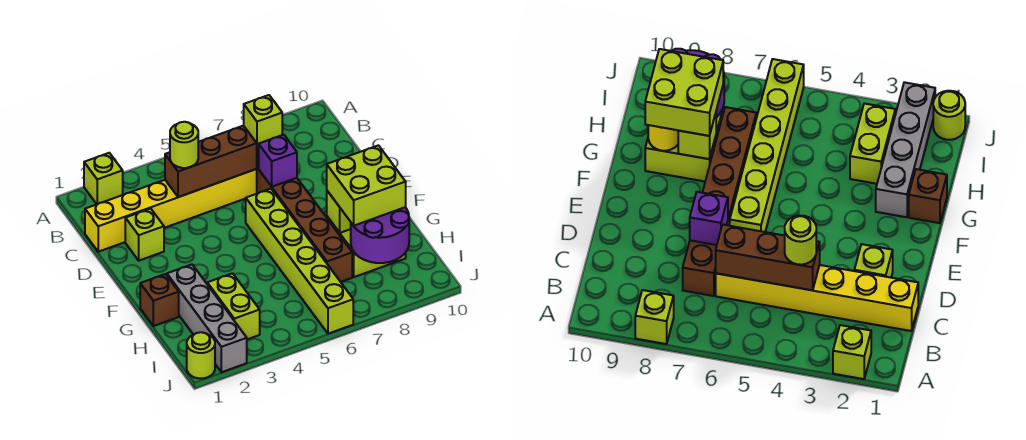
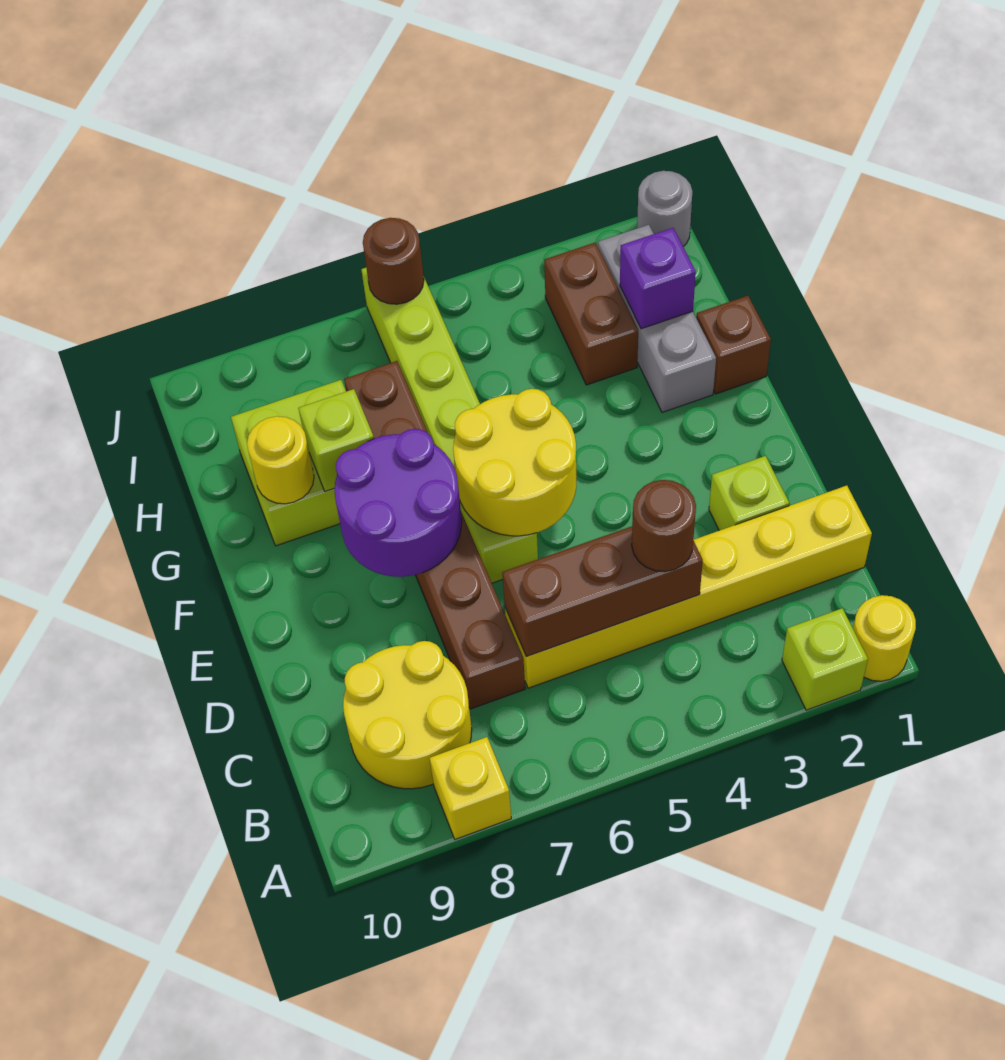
none -> yellow round brick A1 level 1
lime brick A8 level 1 -> yellow brick A8 level 1
none -> yellow round brick B8:C9 level 1
lime round brick C4 level 3 -> brown round brick C4 level 3
purple brick D7 level 2 -> purple brick H2 level 2
none -> yellow round brick E5:F6 level 2
grey brick G2:J2 level 1 -> grey brick G2:I2 level 1
lime brick G8:H9 level 3 -> none
lime brick H3:I3 level 1 -> brown brick H3:I3 level 1
purple round brick H8:I9 level 2 -> purple round brick E7:F8 level 2
lime round brick J1 level 1 -> grey round brick J1 level 1
none -> brown round brick J6 level 2

